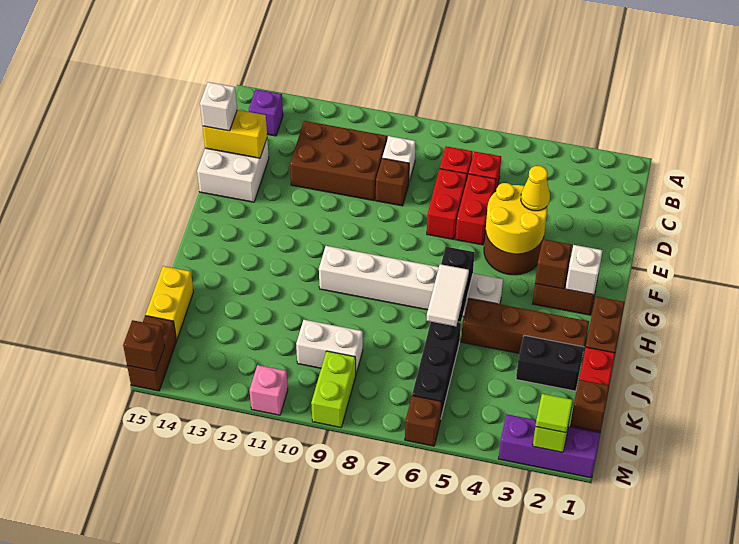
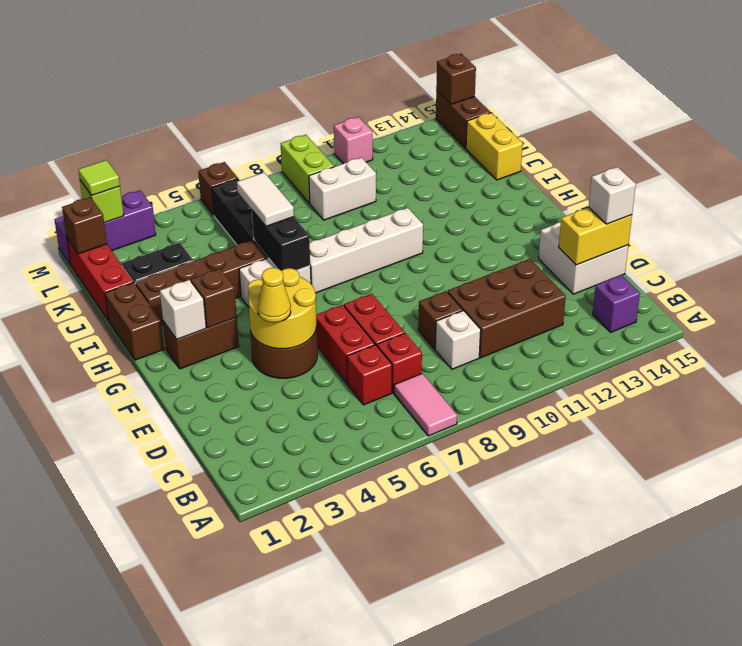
none -> pink tile A7:B7 level 1

